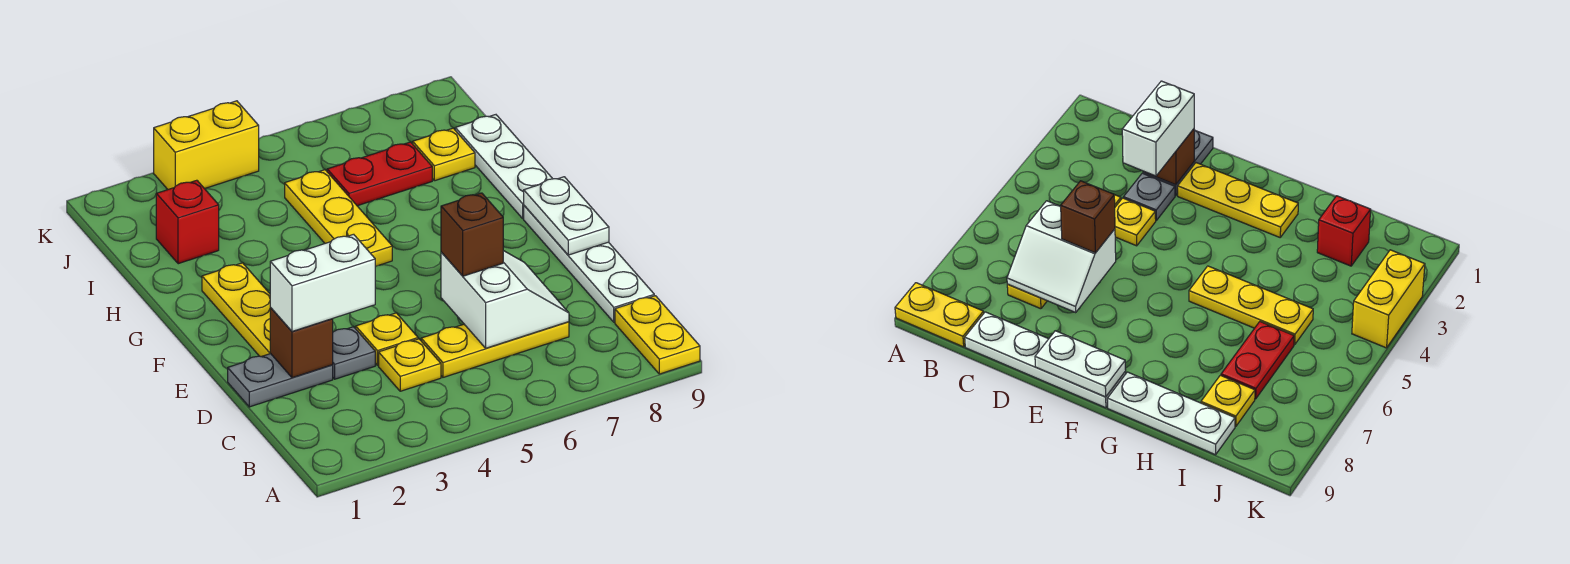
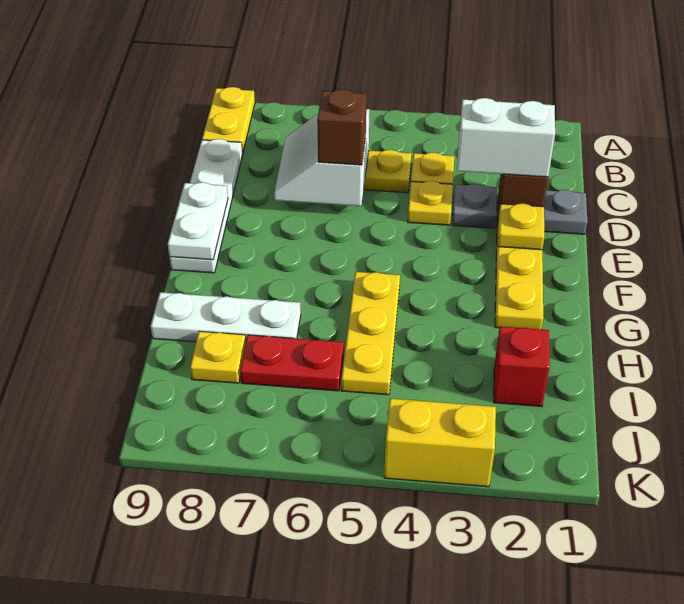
none -> yellow plate E2 level 2
white plate G9:I9 level 1 -> white plate H7:H9 level 1

